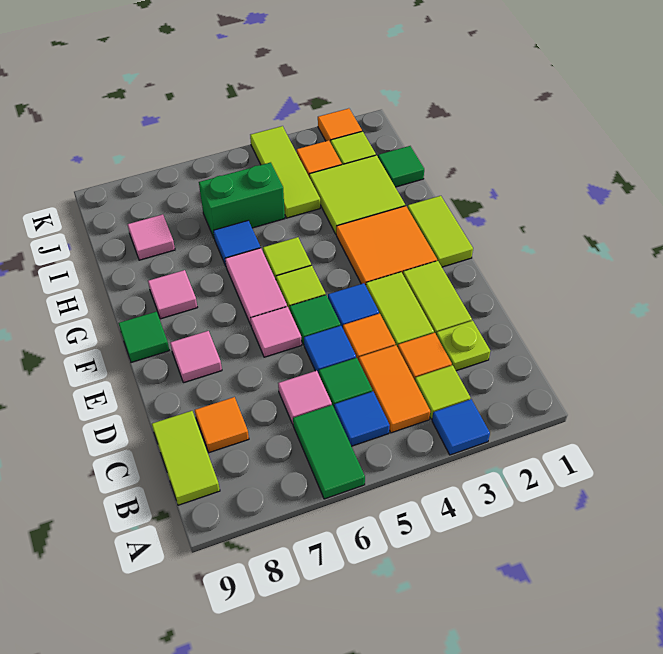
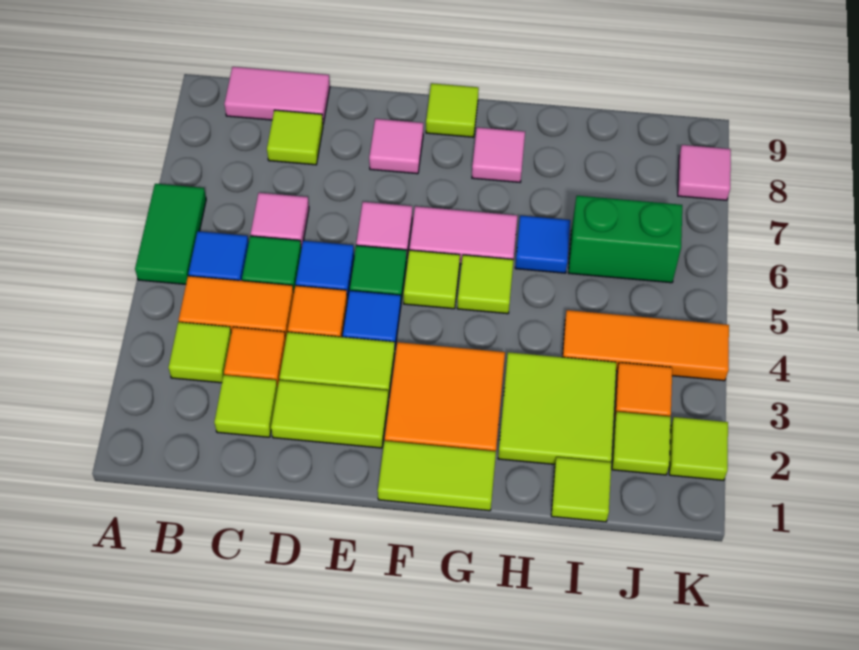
blue tile A3 level 1 -> none
green tile A6:B6 level 1 -> green tile A5:A6 level 1
lime tile B9:C9 level 1 -> pink tile B9:C9 level 1
lime plate C2 level 1 -> lime tile C2 level 1
orange tile C8 level 1 -> lime tile C8 level 1
green tile F9 level 1 -> lime tile F9 level 1
green tile I1 level 1 -> lime tile I1 level 1
lime tile I4:K4 level 1 -> orange tile I4:K4 level 1
green brick I5:I6 level 1 -> green brick I6:J6 level 1
pink tile I8 level 1 -> pink tile K8 level 1
orange tile K2 level 1 -> lime tile K2 level 1

